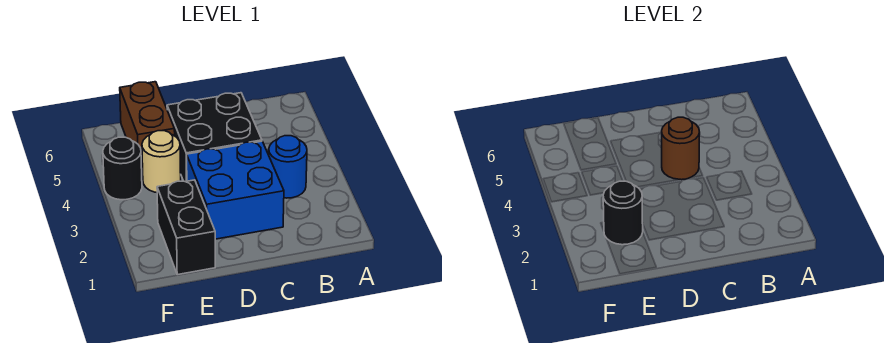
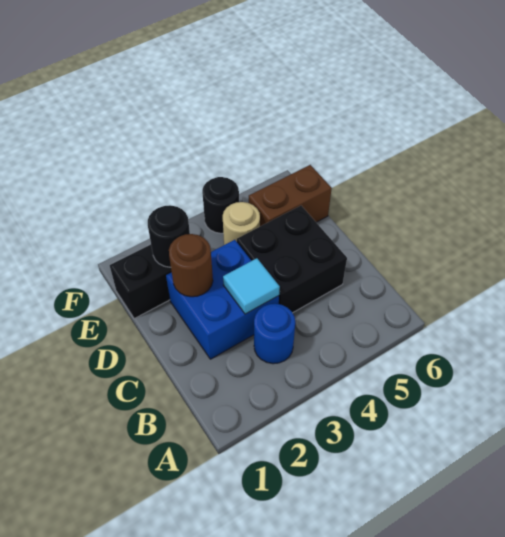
none -> cyan tile C3 level 2
brown round brick C4 level 2 -> brown round brick D2 level 2

